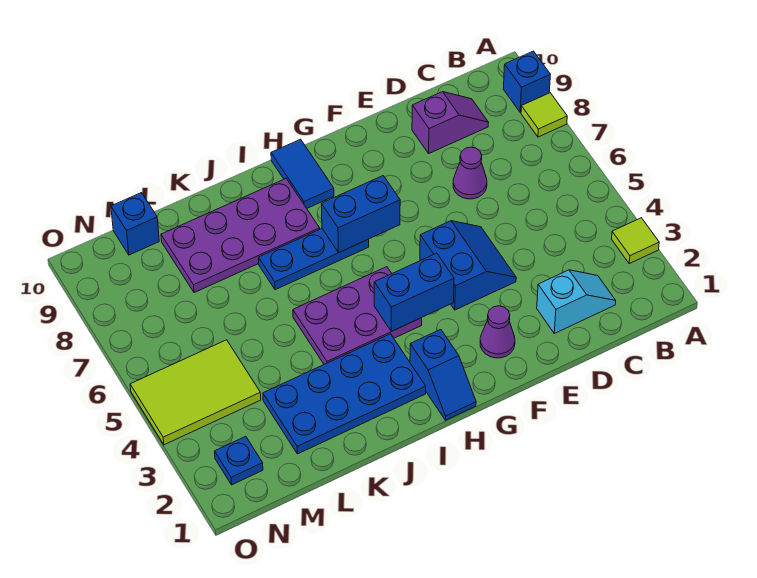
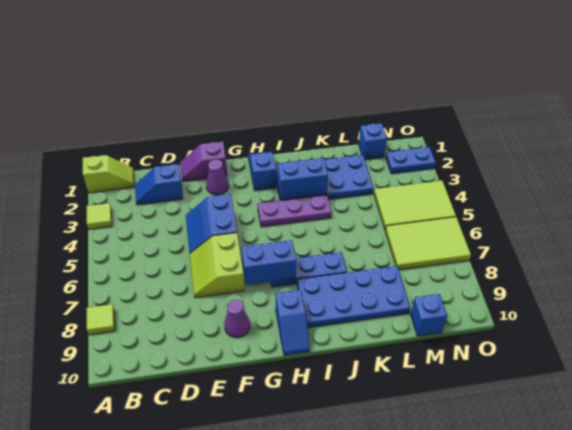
none -> lime slope A1:B1 level 1 top A
blue brick A9 level 1 -> blue brick M1 level 1
cyan slope C2:D2 level 1 top D -> blue slope C2:D2 level 1 top D
purple slope C9:D9 level 1 top D -> purple slope E1:F1 level 1 top F
purple cone D7 level 1 -> purple cone F9 level 1
none -> lime slope E6:F7 level 1 top F
blue brick G4:H4 level 2 -> blue brick I3:J3 level 2
purple plate H4:J5 level 1 -> purple plate H4:J4 level 1
blue tile H9:H10 level 1 -> blue slope H9:H10 level 1 top 9
purple plate I8:L9 level 1 -> blue plate I8:L9 level 1
none -> lime tile M6:O7 level 1
blue plate N2 level 1 -> blue plate N2:O2 level 1

